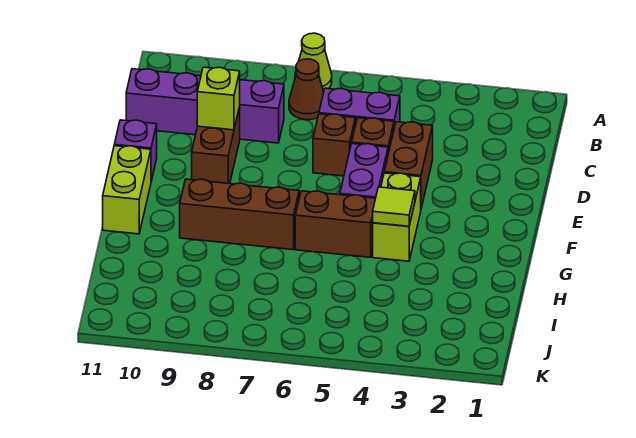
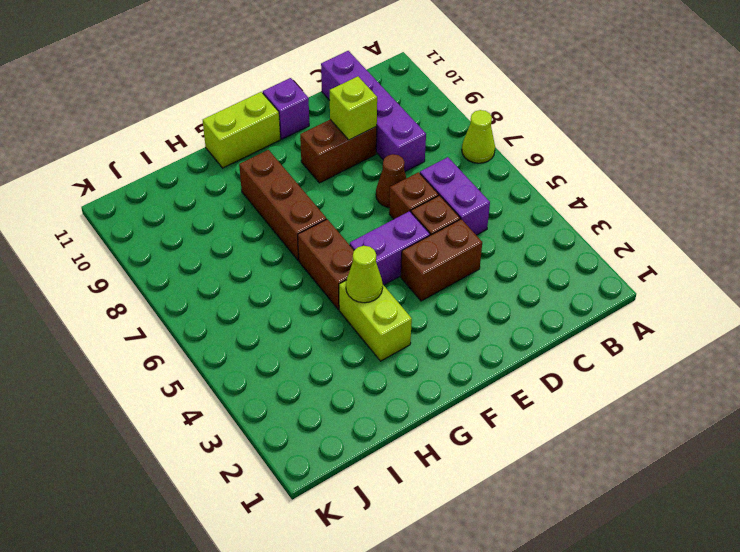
brown cone B7 level 1 -> brown cone D7 level 1
lime brick F4:G4 level 1 -> lime brick G3:G4 level 1
lime tile G4 level 2 -> lime cone G4 level 2

